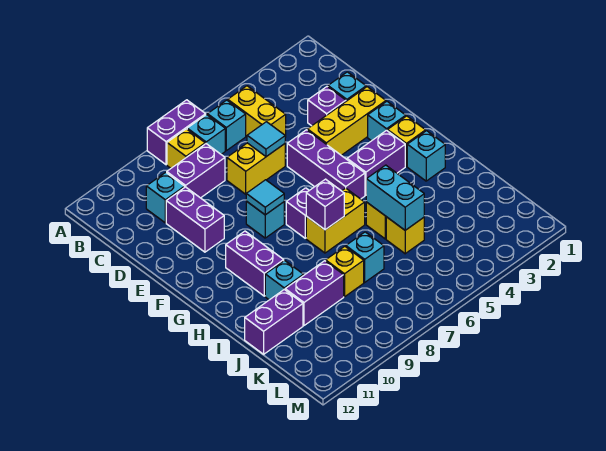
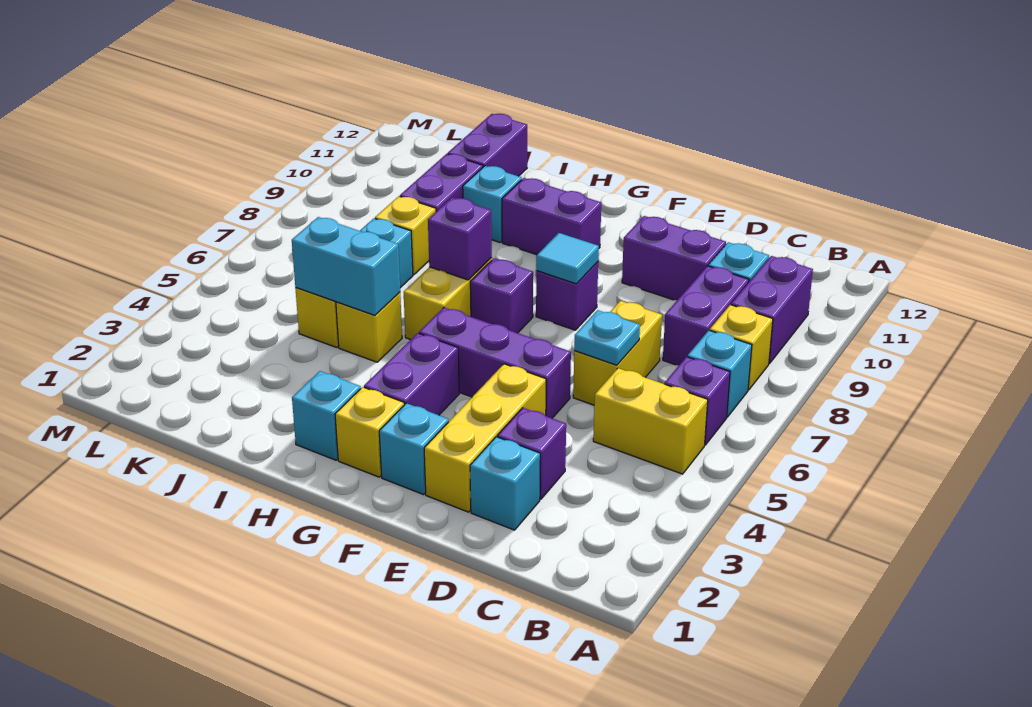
purple brick A7:A8 level 1 -> purple brick B9:B10 level 1
cyan brick B6 level 1 -> purple brick B6 level 1
cyan tile D6 level 2 -> cyan plate D6 level 2
cyan brick F8 level 1 -> purple brick F8 level 1

